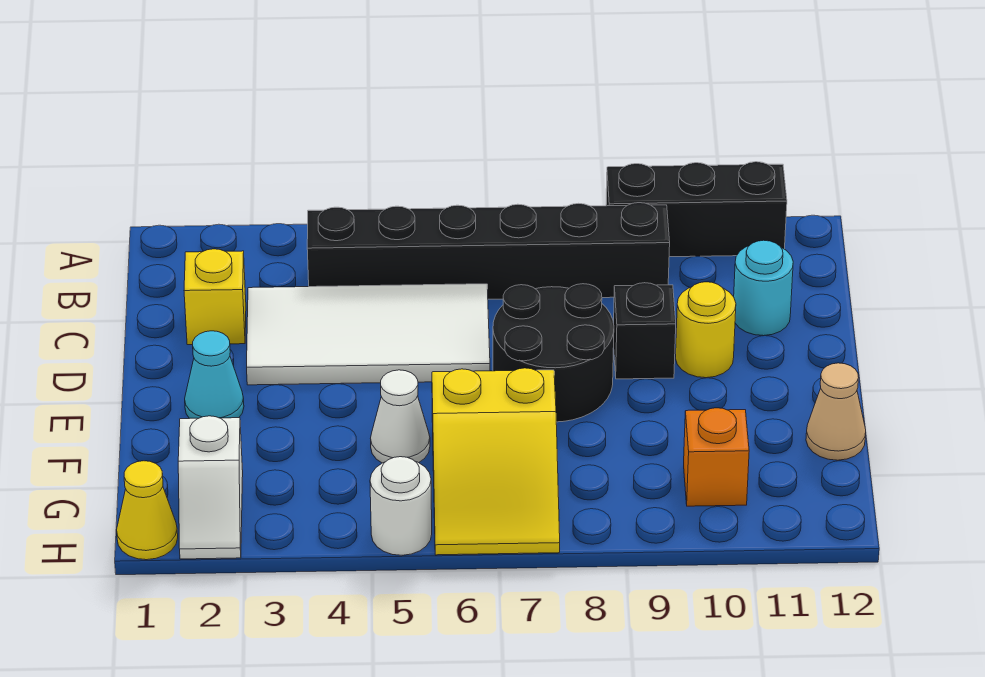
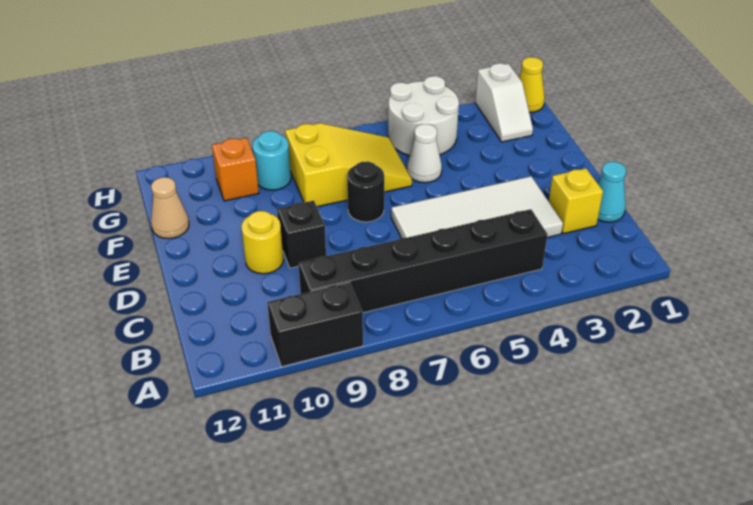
black brick A9:A11 level 1 -> black brick A9:A10 level 1
cyan round brick C11 level 1 -> cyan round brick G9 level 1
black round brick D7:E8 level 1 -> black round brick E7 level 1
cyan cone E2 level 1 -> cyan cone C1 level 1
yellow slope F6:H7 level 1 top F -> yellow slope F6:G8 level 1 top 8
white slope G2:H2 level 1 top G -> white slope G2:H2 level 1 top H
white round brick H5 level 1 -> white round brick G4:H5 level 1

